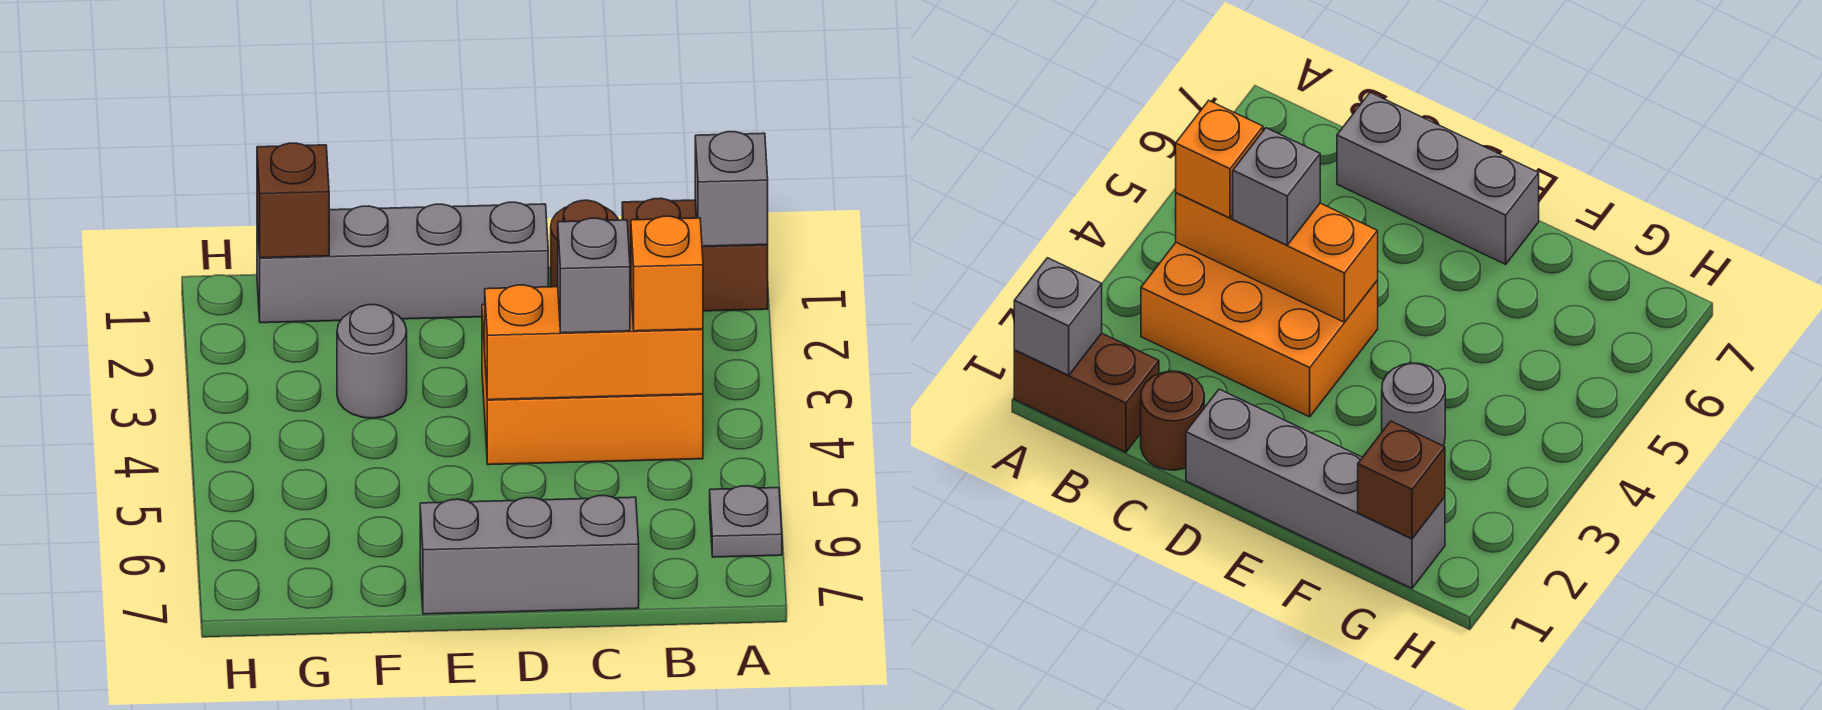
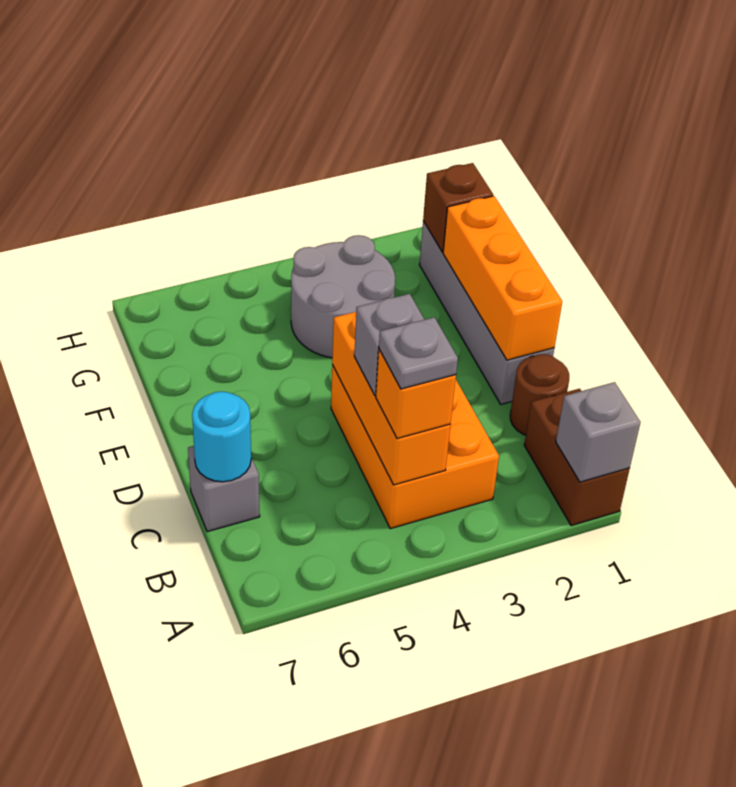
grey plate A6 level 1 -> grey plate B4 level 4
grey brick C7:E7 level 1 -> grey brick C7 level 1
none -> cyan round brick C7 level 2
none -> orange brick D1:F1 level 2
grey round brick F3 level 1 -> grey round brick F3:G4 level 1

